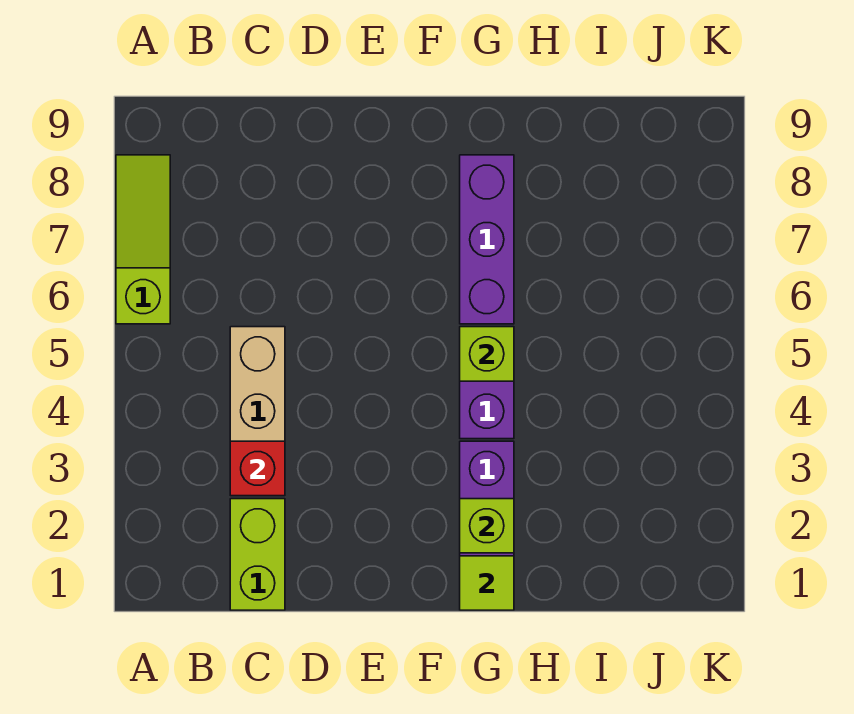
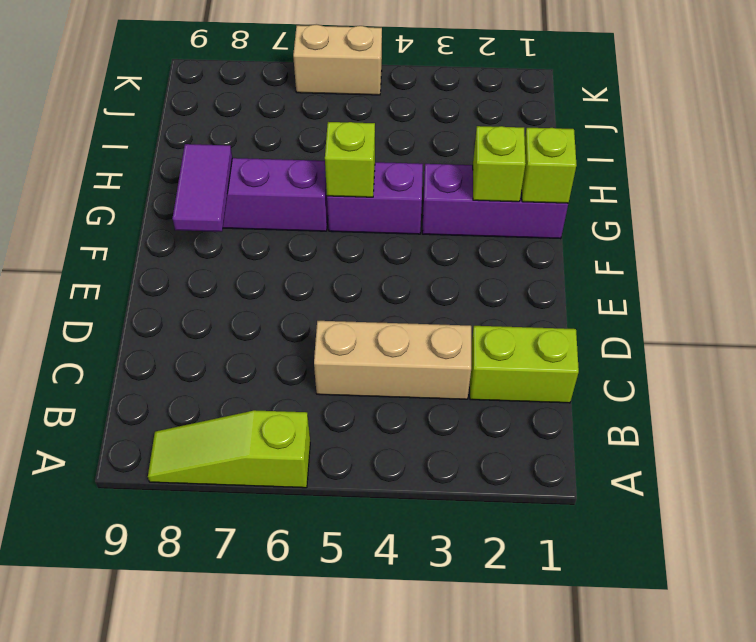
red brick C3 level 2 -> none
none -> purple tile F8:G8 level 2
lime tile G1 level 2 -> lime brick G1 level 2
none -> tan brick K5:K6 level 1

